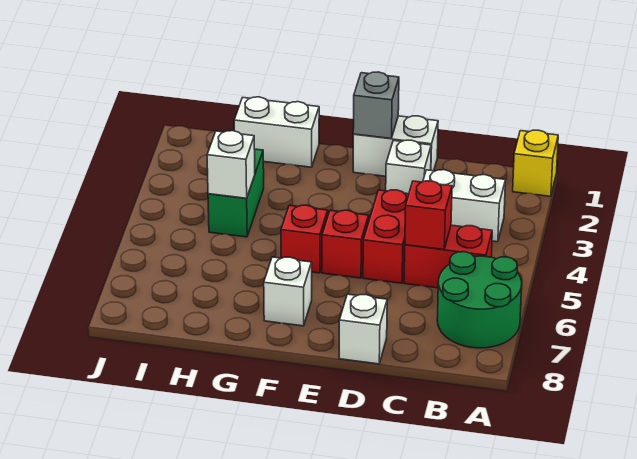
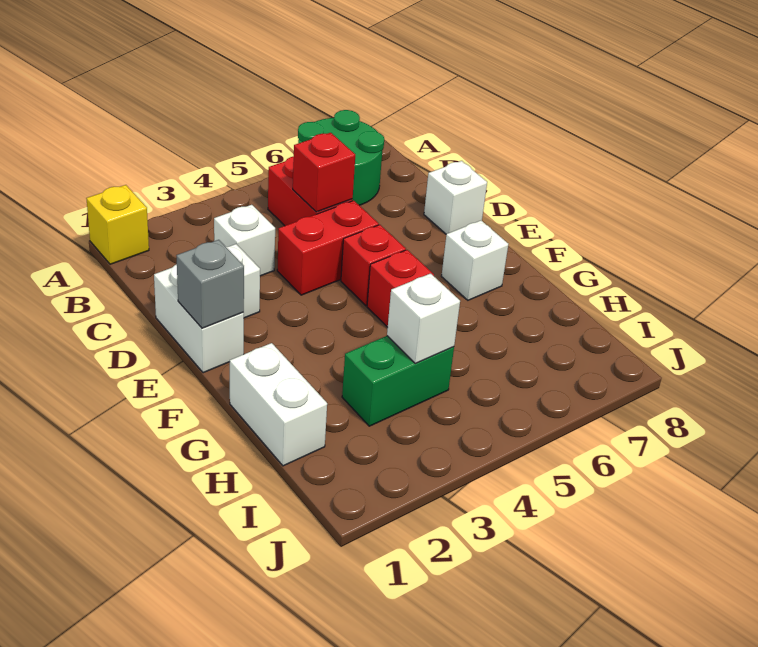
white brick B3:C3 level 1 -> white brick C3 level 1

